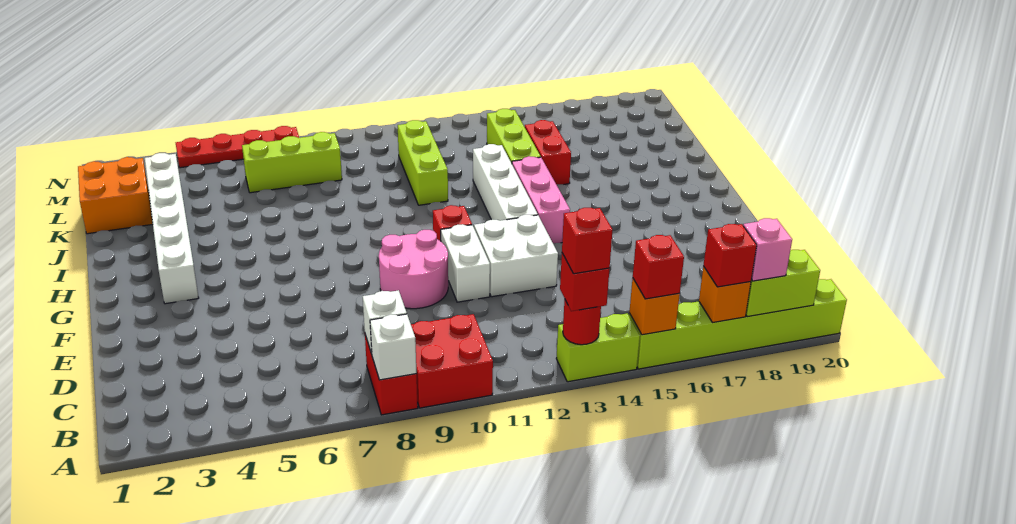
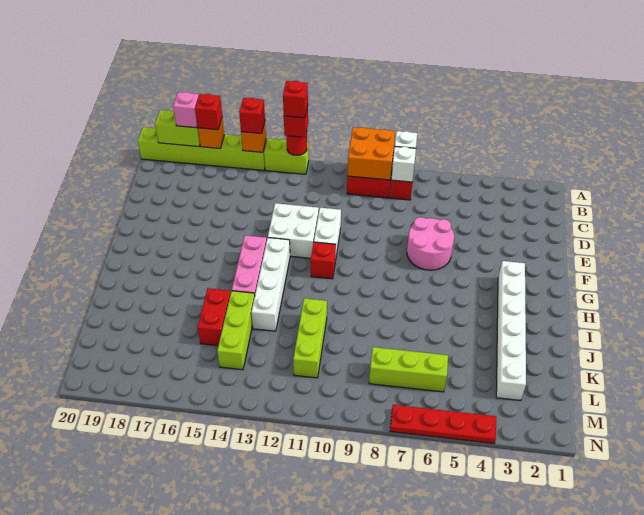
pink round brick E9:F10 level 1 -> pink round brick E6:F7 level 1
orange brick K1:L2 level 1 -> orange brick A9:B10 level 2

